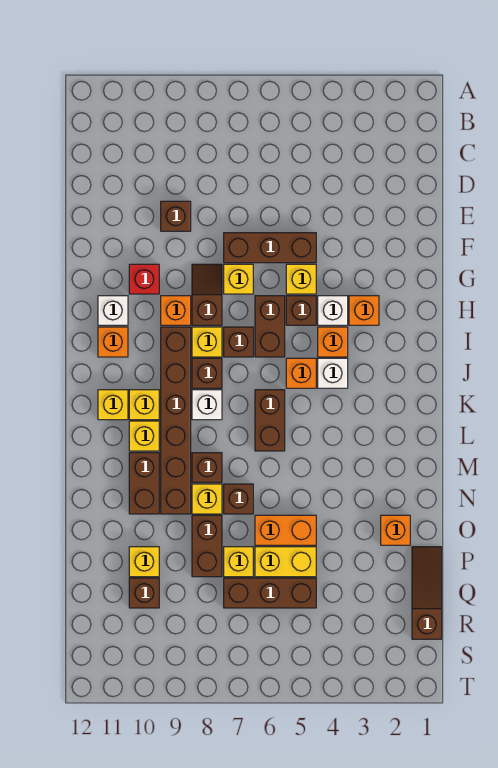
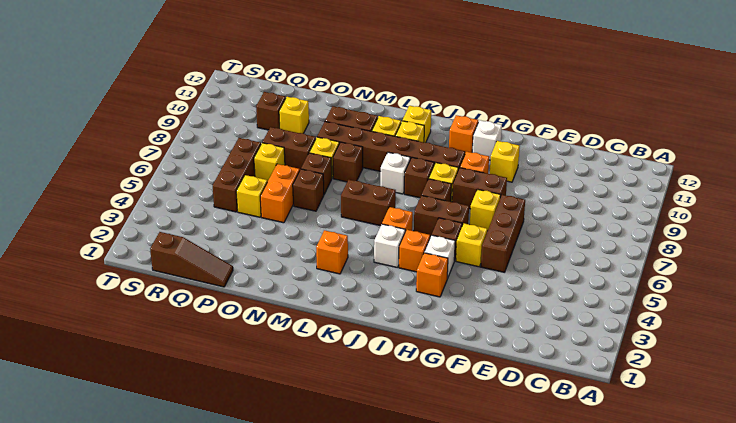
brown brick E9 level 1 -> brown brick N6 level 1
brown slope G8:H8 level 1 top H -> brown brick G8:H8 level 1
red brick G10 level 1 -> yellow brick G10 level 1
orange brick O2 level 1 -> orange brick L3 level 1
yellow brick P5:P6 level 1 -> yellow brick P5 level 1

